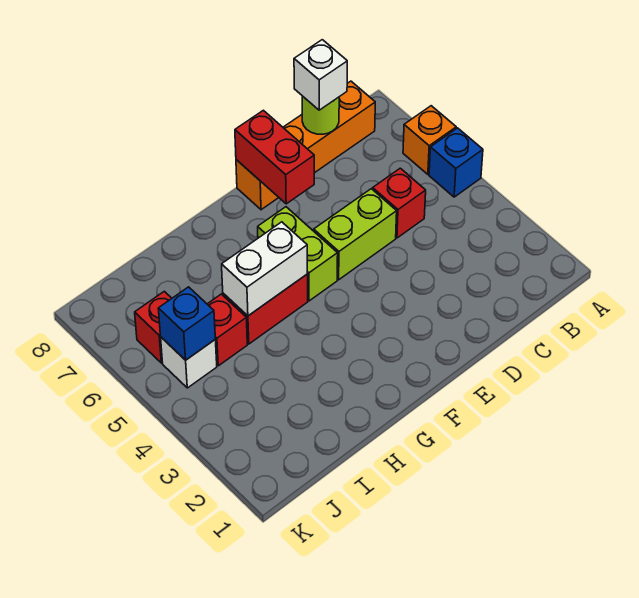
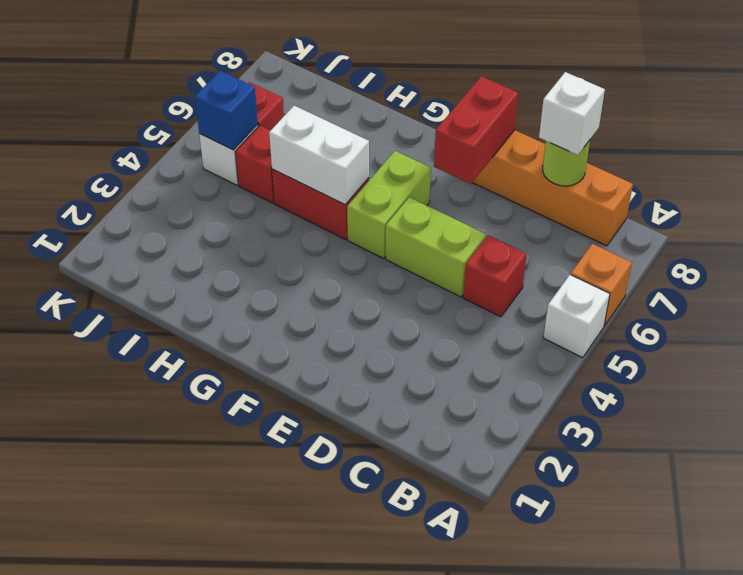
blue brick A5 level 1 -> white brick A5 level 1

